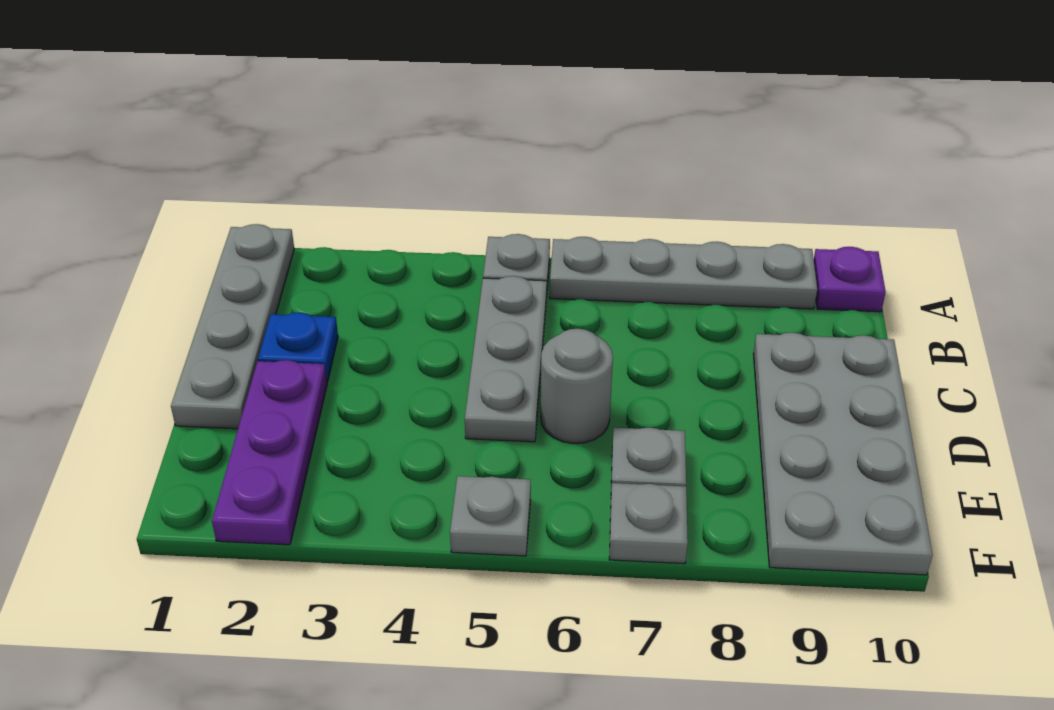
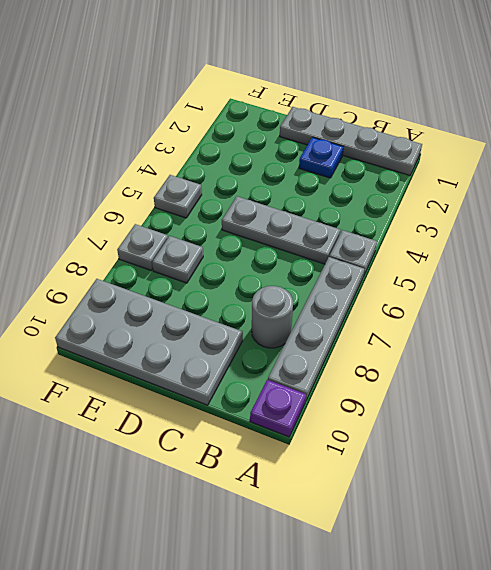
purple plate D2:F2 level 1 -> none
grey round brick D6 level 1 -> grey round brick B8 level 1

